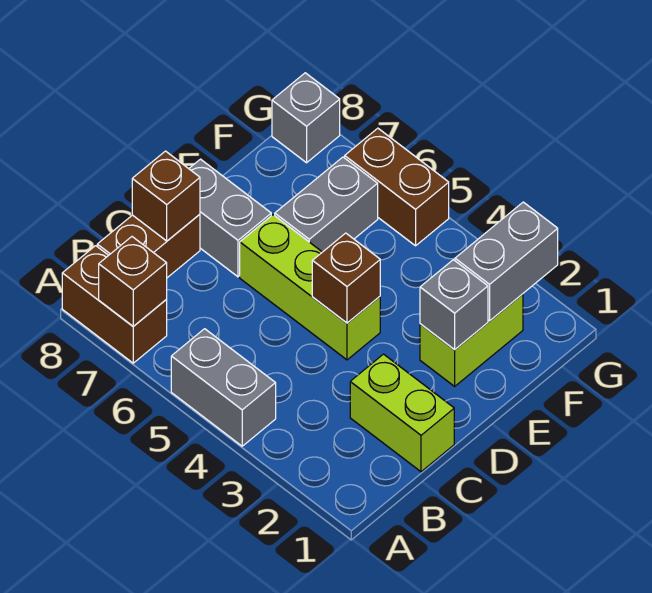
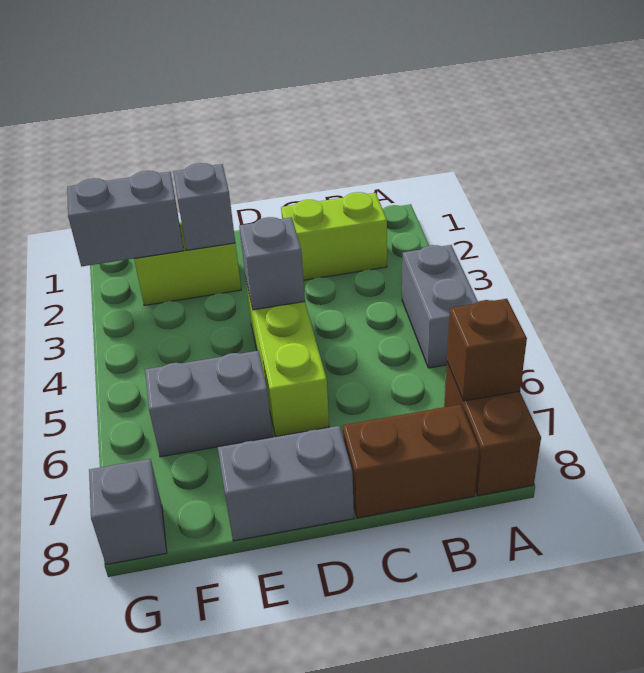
lime brick C1:C2 level 1 -> lime brick B2:C2 level 1
brown brick C8 level 2 -> none
brown brick D4 level 2 -> grey brick D4 level 2
grey brick D7:D8 level 1 -> grey brick D8:E8 level 1
brown brick G5:G6 level 1 -> none

